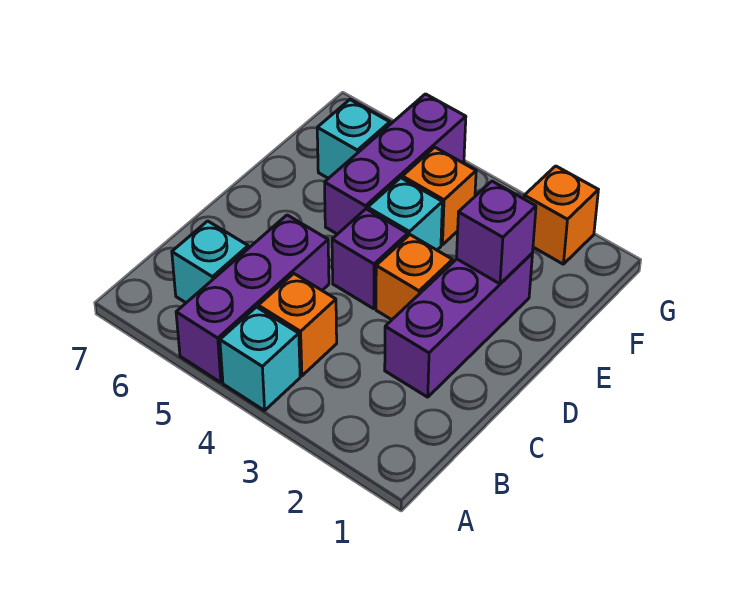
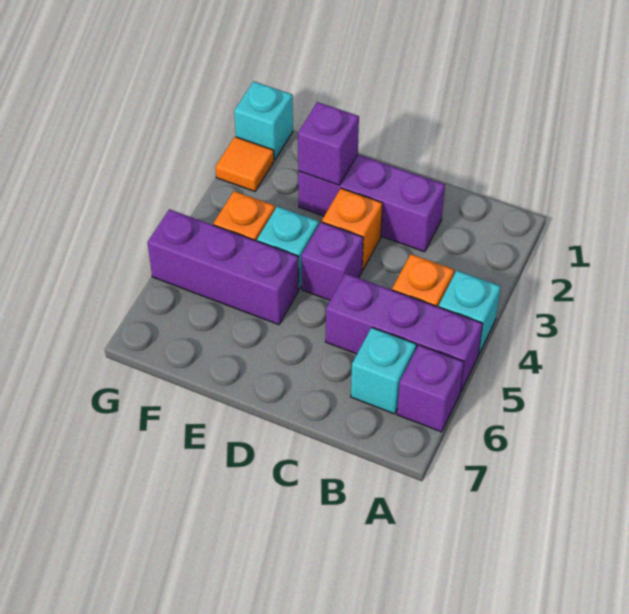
none -> purple brick A6 level 1
cyan brick F6 level 1 -> cyan brick G1 level 1
orange brick G2 level 1 -> orange tile G2 level 1

